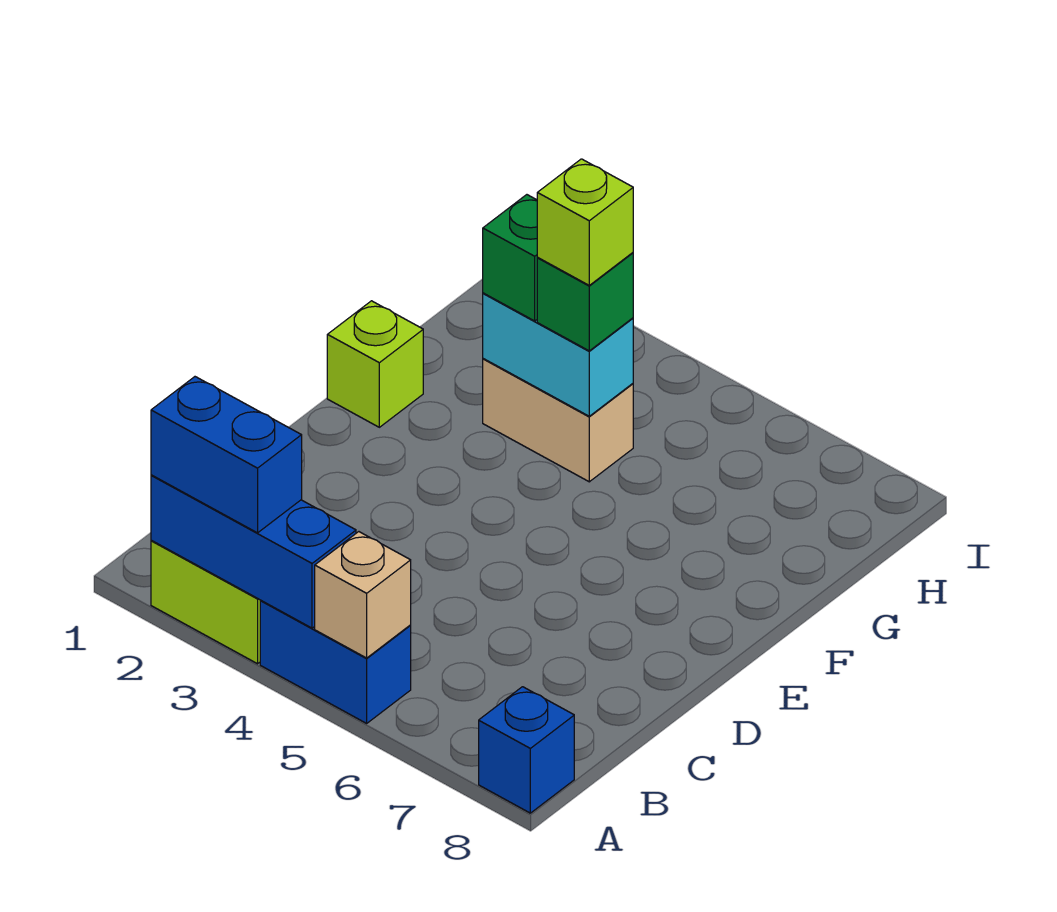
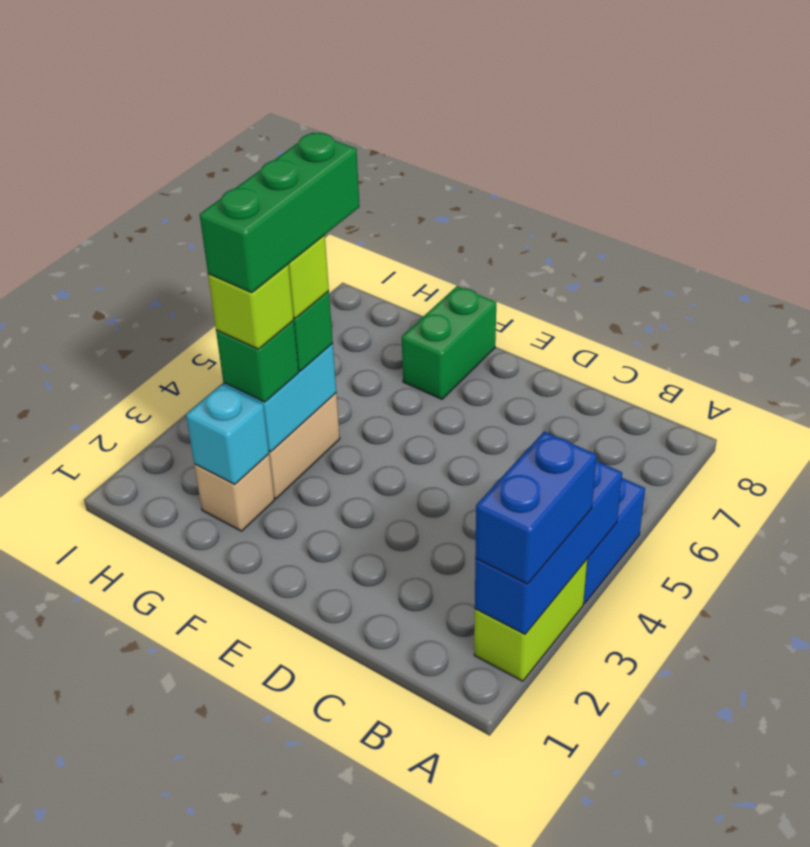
tan brick A5 level 2 -> tan brick G2 level 1
blue brick A8 level 1 -> none
lime brick F1 level 1 -> lime brick G3 level 4
none -> green brick F7:F8 level 1
none -> cyan brick G2 level 2
none -> green brick G3:G5 level 5

